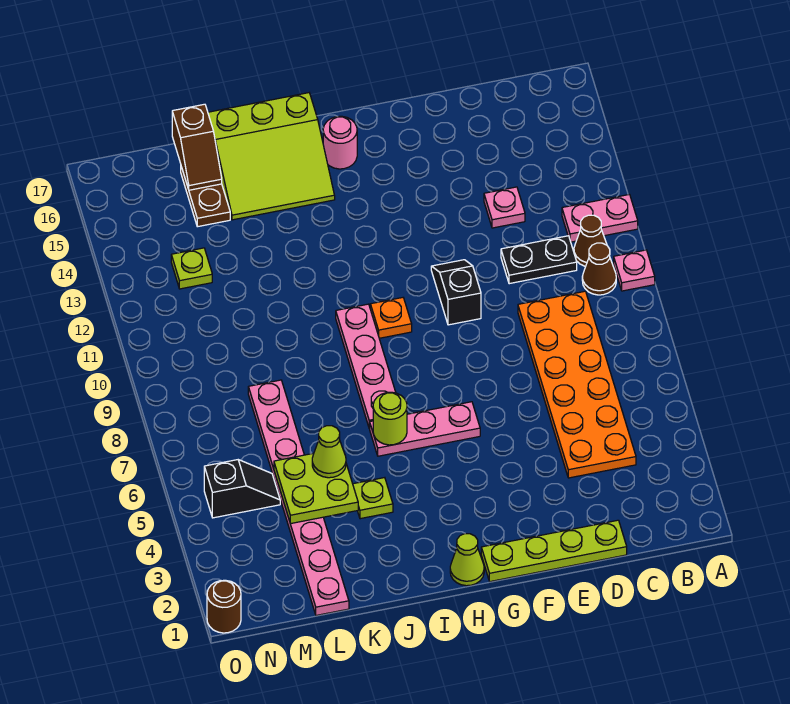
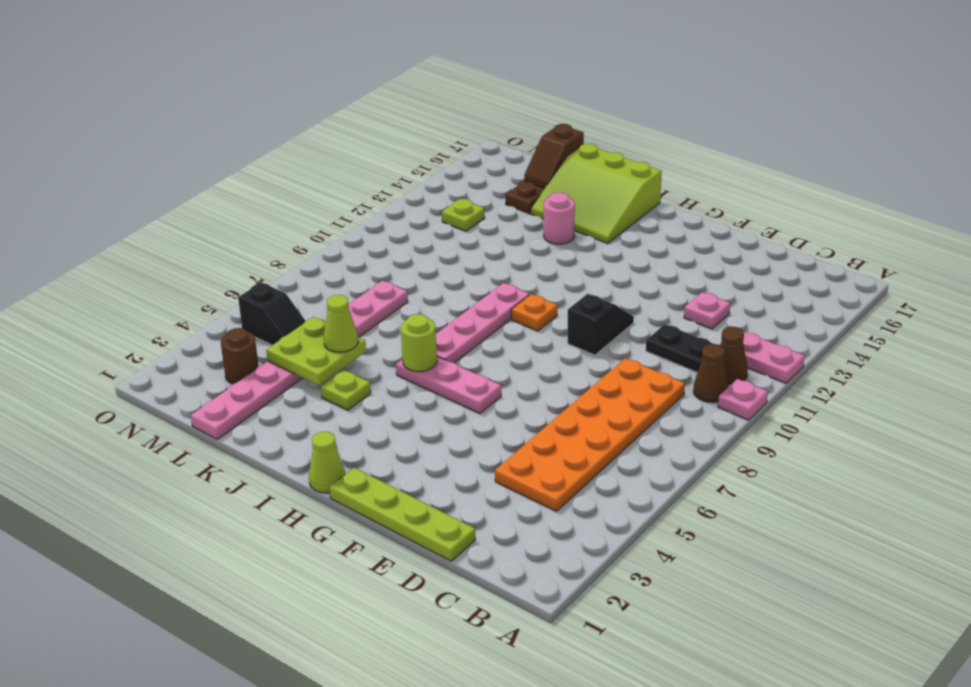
pink round brick H16 level 1 -> pink round brick J14 level 1
brown round brick O1 level 1 -> brown round brick M3 level 1

